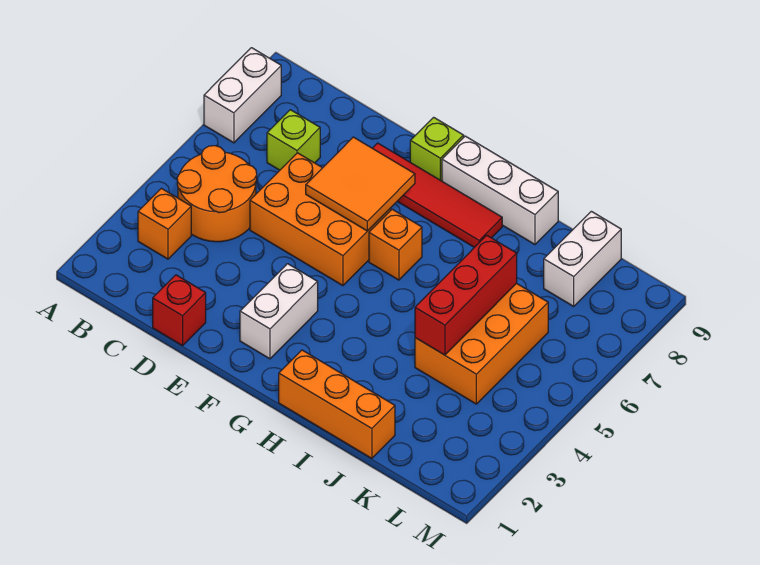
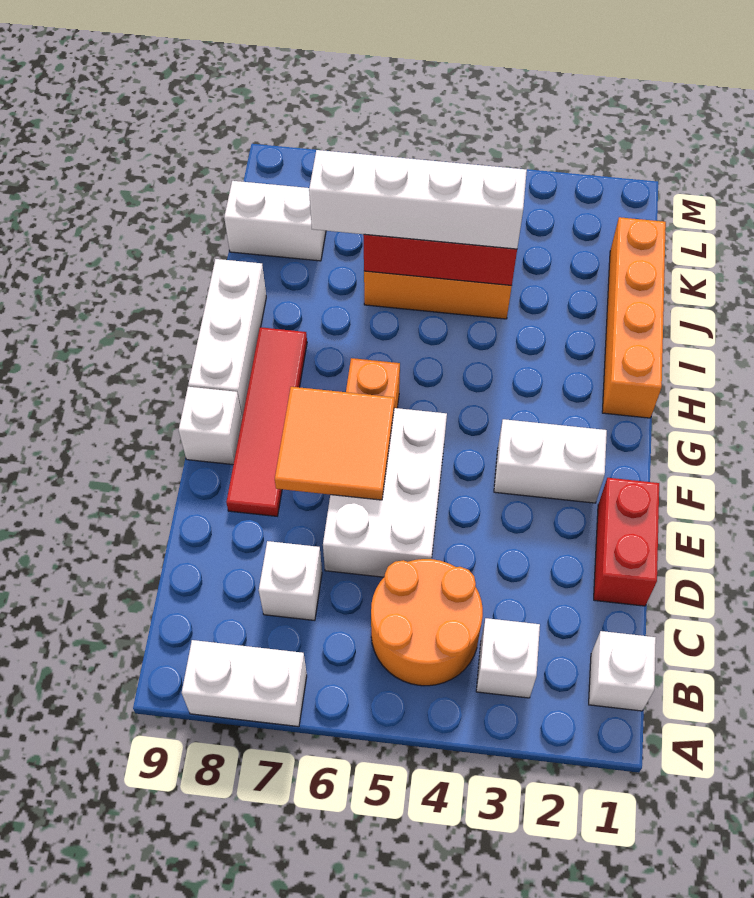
none -> white brick B1 level 1
orange brick B3 level 1 -> white brick B3 level 1
lime brick C7 level 1 -> white brick C7 level 1
red brick D1 level 1 -> red brick D1:E1 level 1
orange brick D5:F6 level 1 -> white brick D5:F6 level 1
lime brick F9 level 1 -> white brick F9 level 1
orange brick H1:J1 level 1 -> orange brick H1:K1 level 1
none -> white brick J4:J7 level 3

